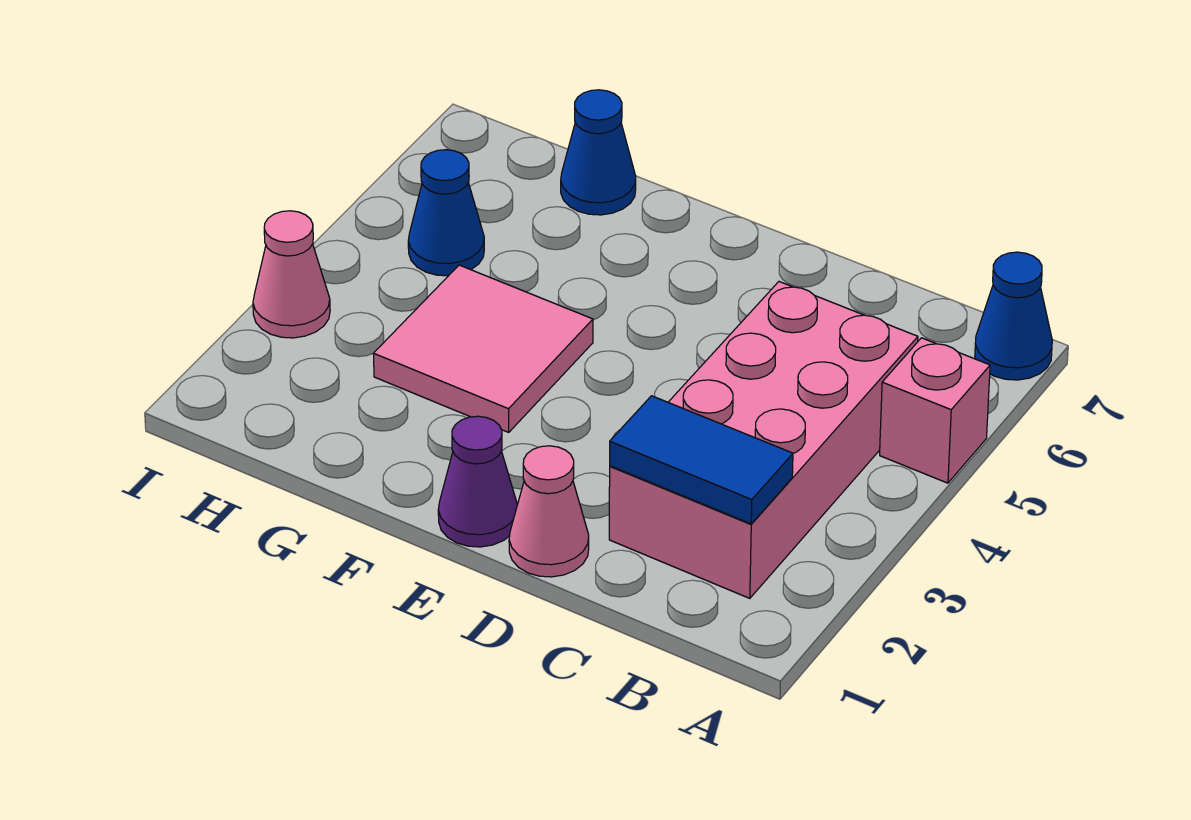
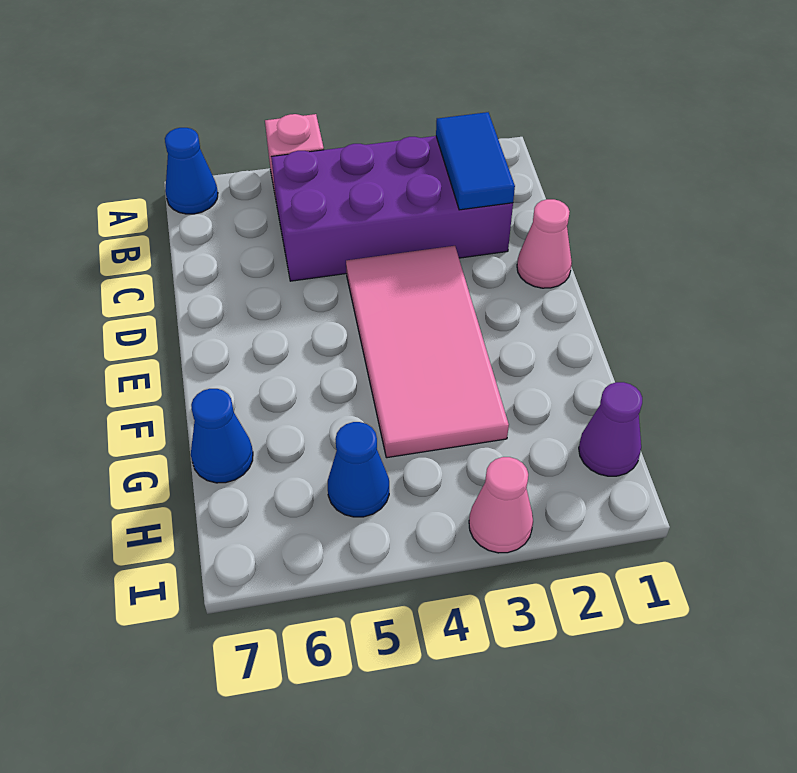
pink brick B2:C5 level 1 -> purple brick B2:C5 level 1
purple cone E1 level 1 -> purple cone H1 level 1
pink tile F3:G4 level 1 -> pink tile D3:G4 level 1

